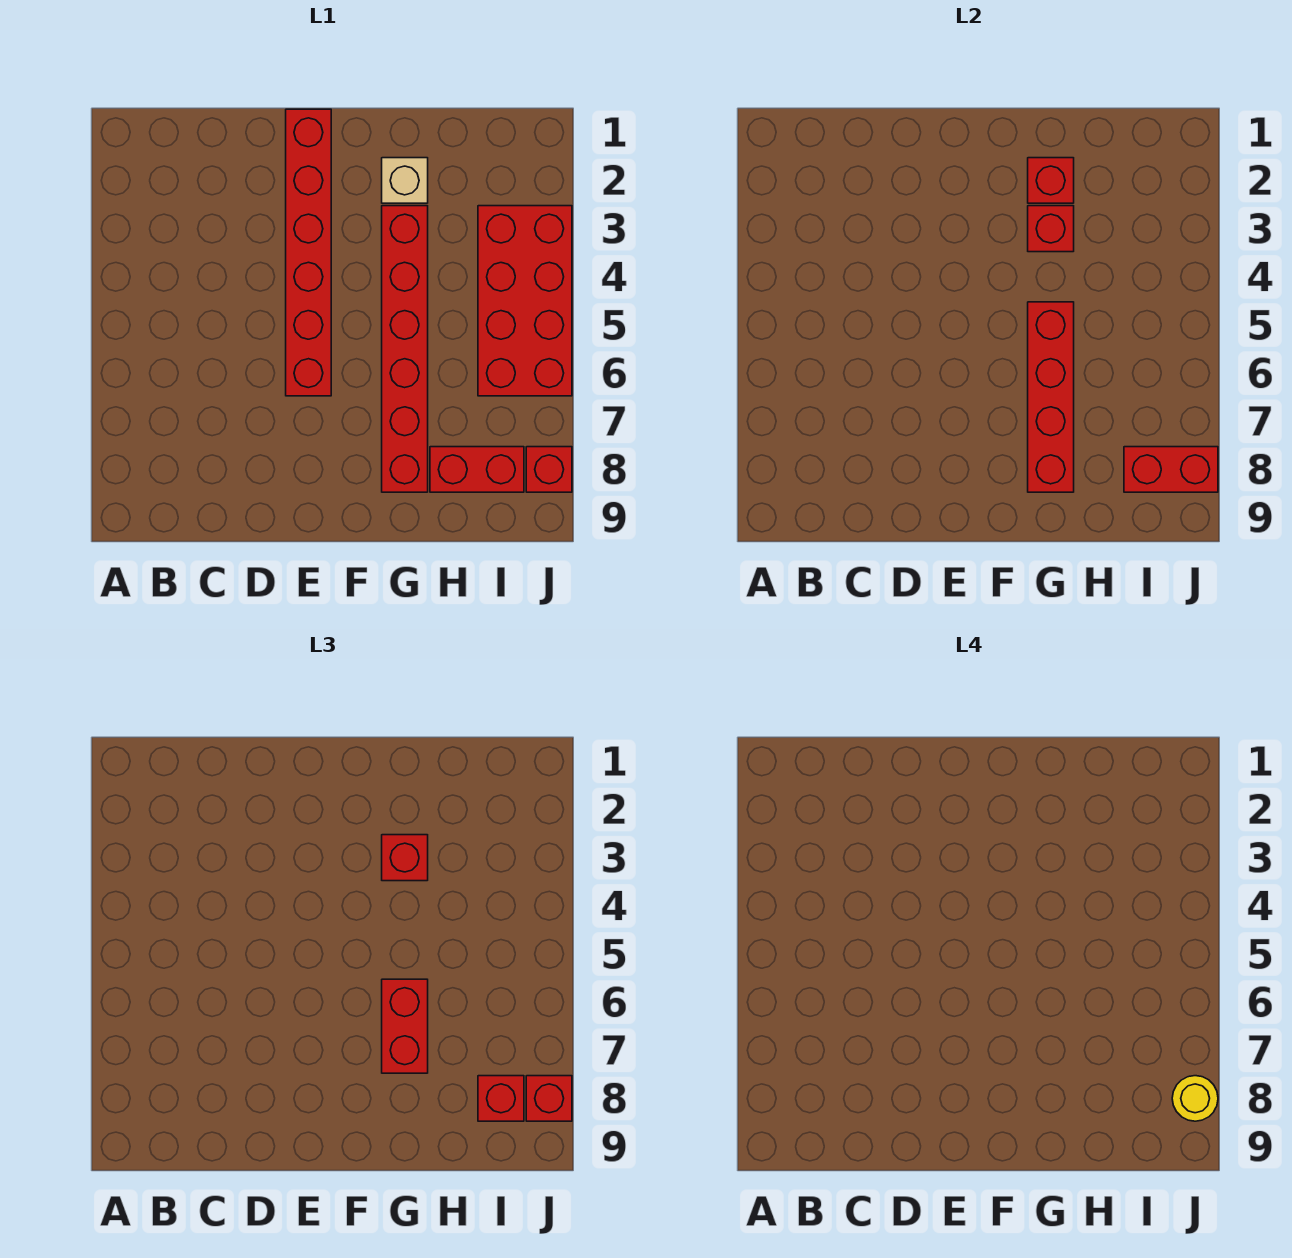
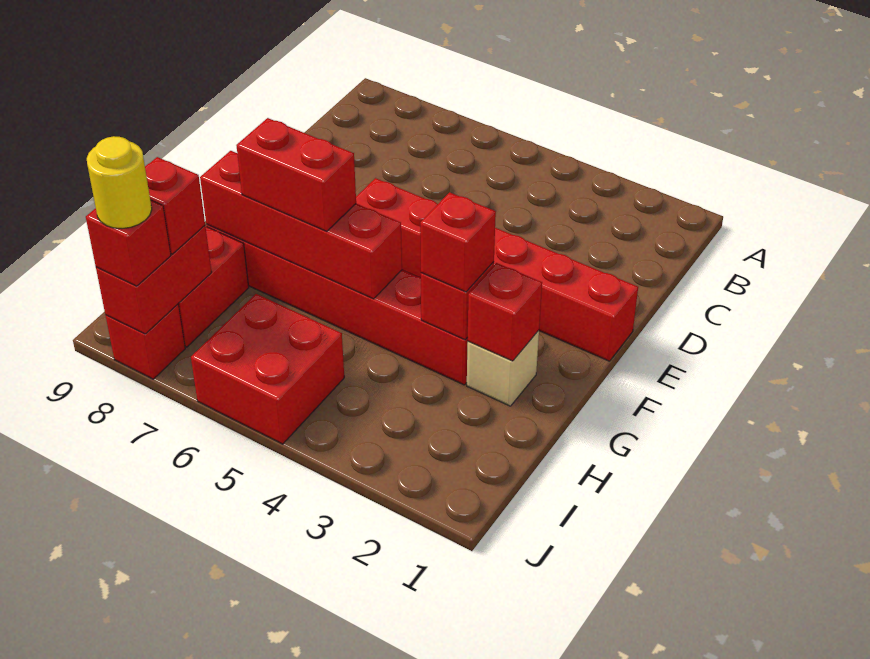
red brick I3:J6 level 1 -> red brick I5:J6 level 1

